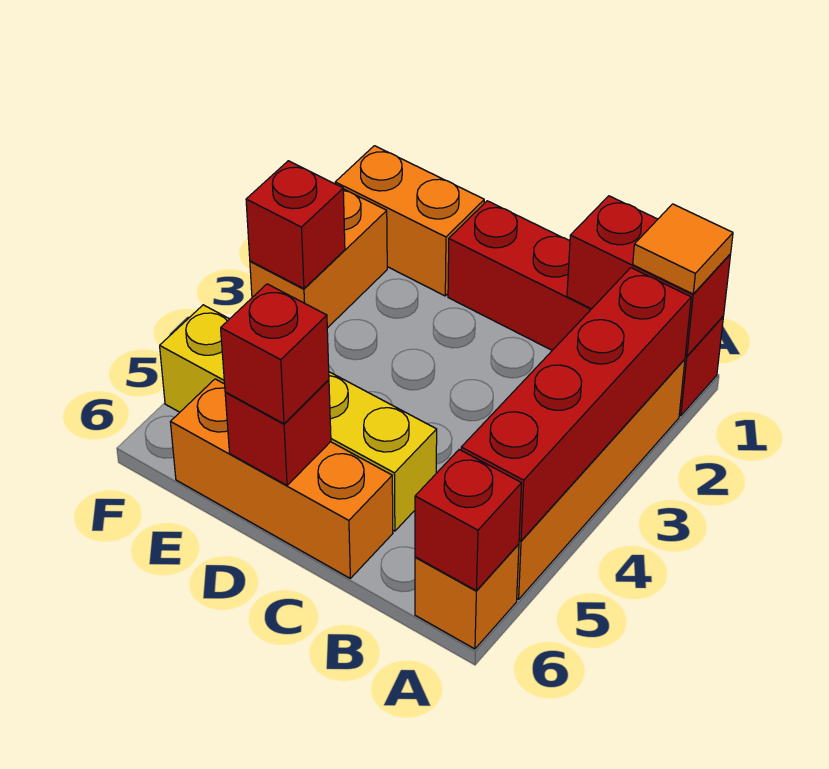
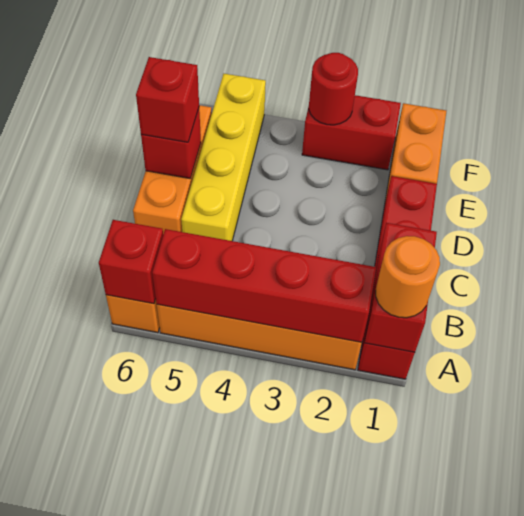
orange tile A1 level 3 -> orange round brick A1 level 3
orange brick F2:F3 level 1 -> red brick F2:F3 level 1
red brick F3 level 2 -> red round brick F3 level 2

